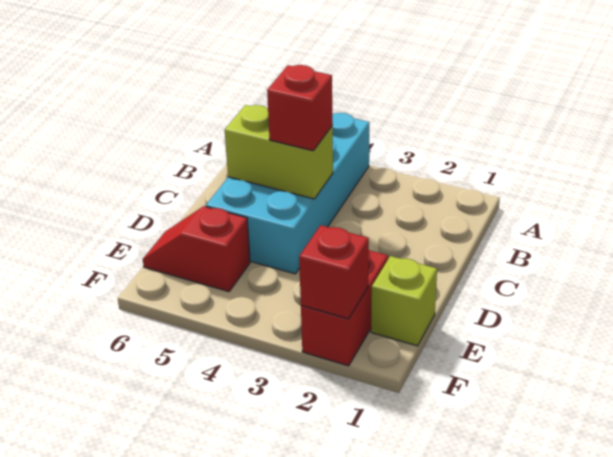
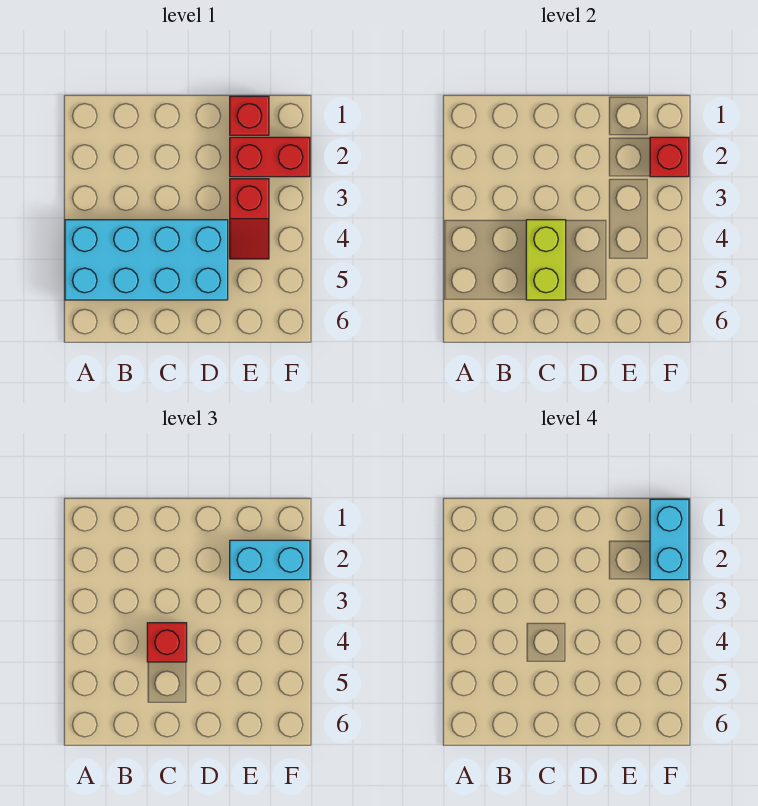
lime brick E1 level 1 -> red brick E1 level 1
none -> cyan brick E2:F2 level 3
red slope E5:E6 level 1 top 5 -> red slope E3:E4 level 1 top 3
none -> cyan brick F1:F2 level 4

